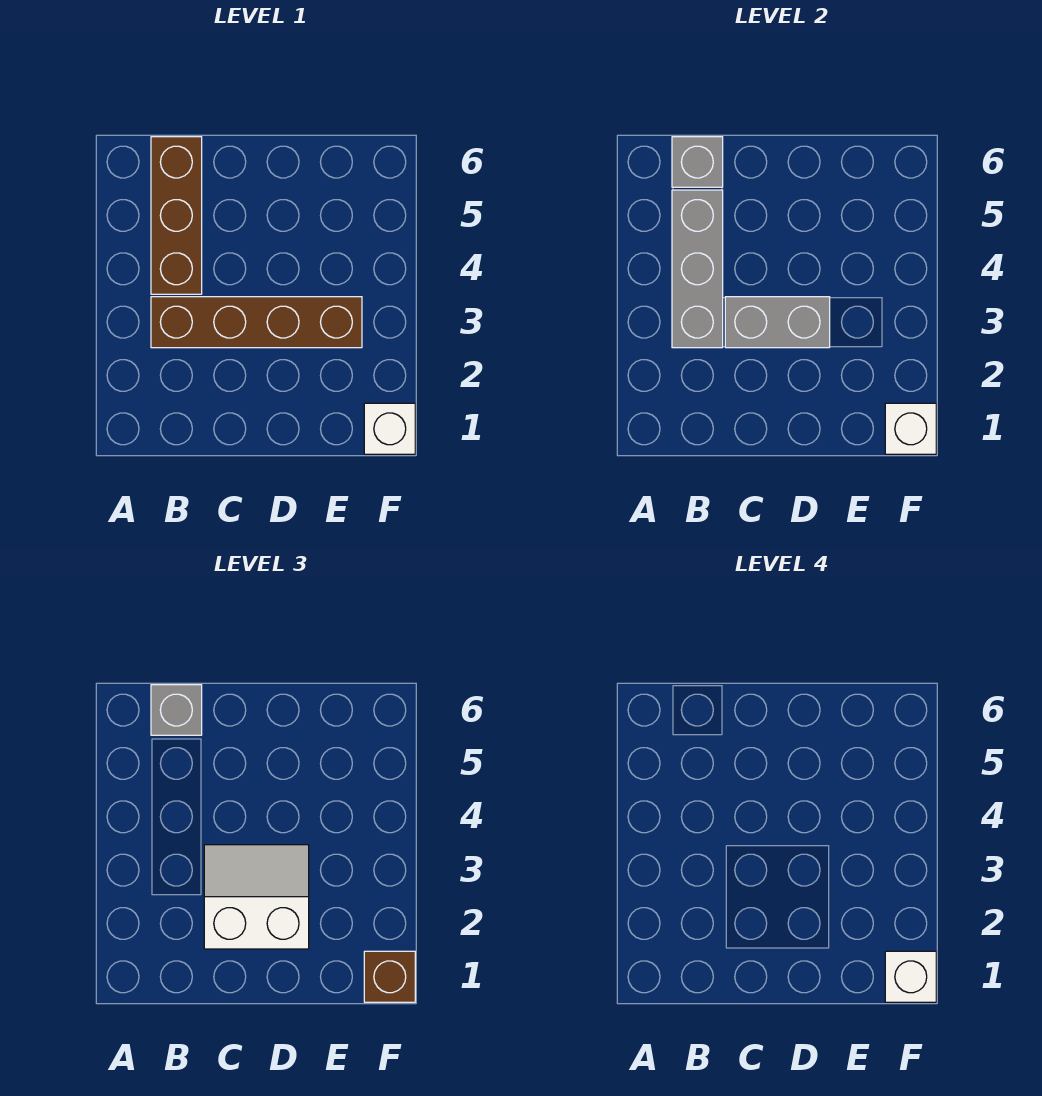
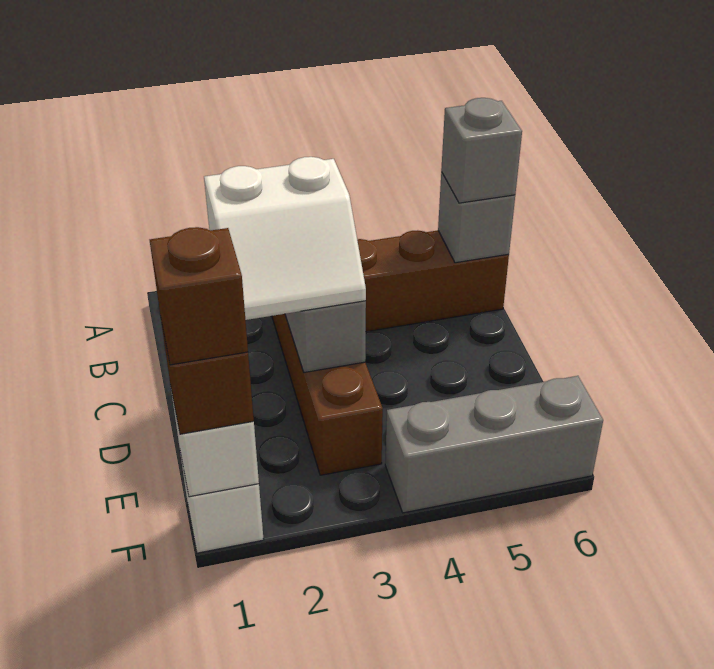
grey brick B3:B5 level 2 -> grey brick F4:F6 level 1
white slope C2:D3 level 3 top 2 -> white slope C2:D3 level 3 top C
white brick F1 level 4 -> brown brick F1 level 4

